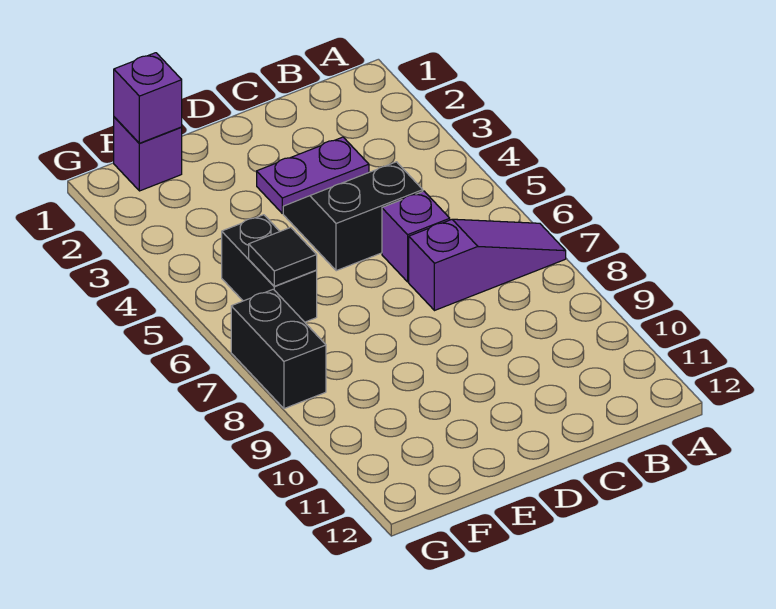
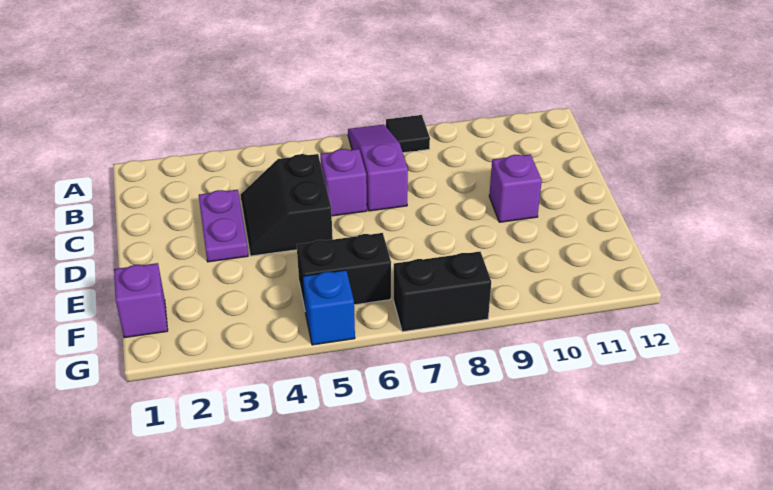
purple brick F1 level 2 -> purple brick D10 level 1
black tile F6 level 2 -> black tile A8 level 1
none -> blue brick G5 level 1

